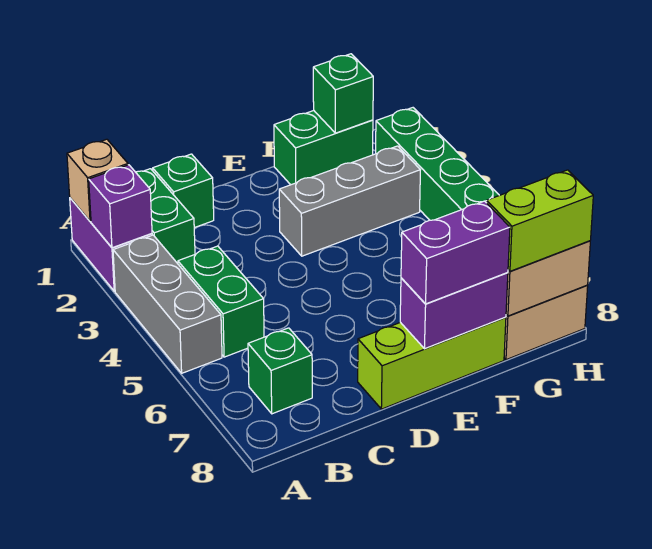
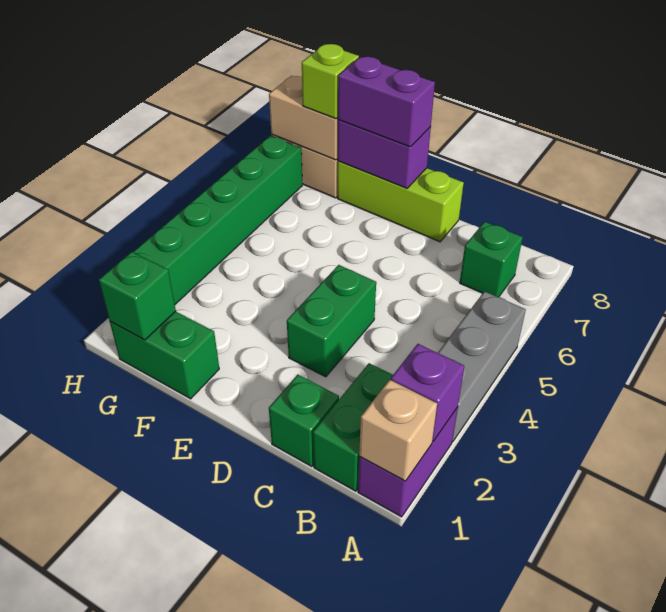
green brick B4:B5 level 1 -> green brick D3:D4 level 1
grey brick E3:G3 level 1 -> none
lime brick G8:H8 level 3 -> lime brick G8 level 3

